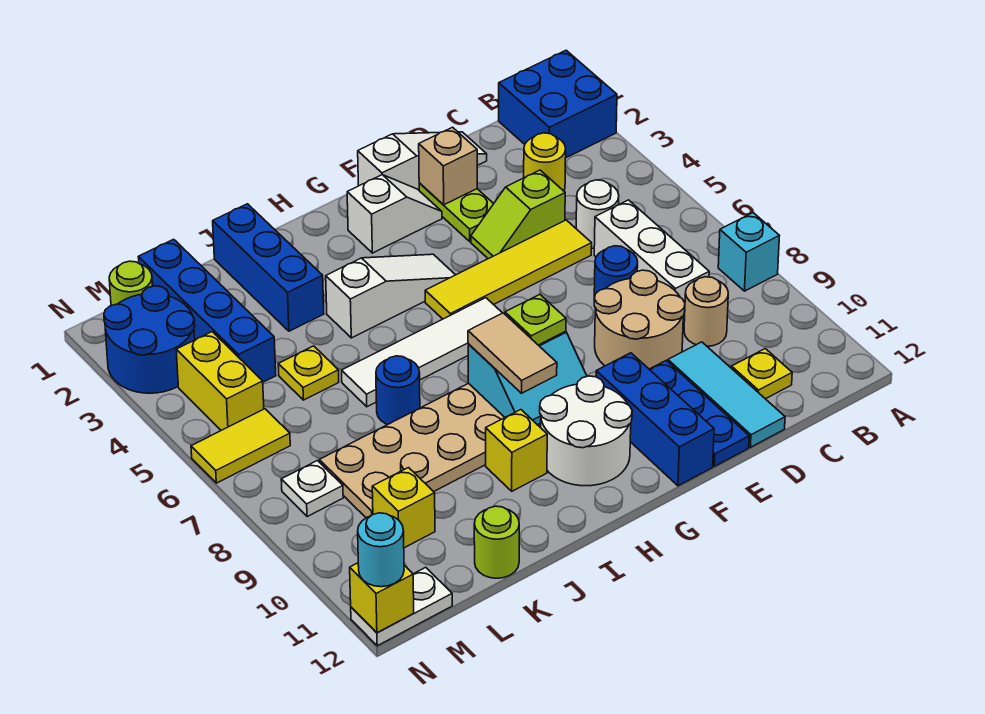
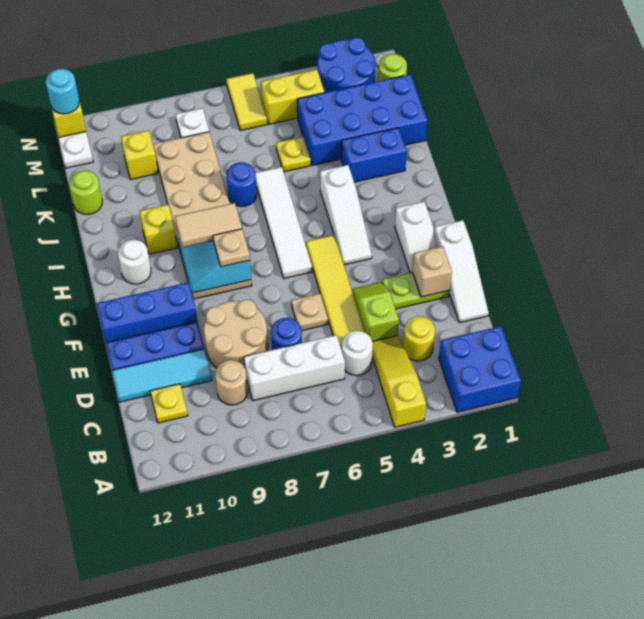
none -> yellow slope A4:C4 level 1 top A
cyan brick A8 level 1 -> none
none -> tan plate E6 level 1
lime plate G8 level 3 -> tan plate G8 level 3
white round brick G10:H11 level 1 -> white round brick H11 level 1
blue brick J1:J3 level 1 -> blue brick J2:J3 level 1
blue brick L1:L4 level 1 -> blue brick K1:L4 level 1

